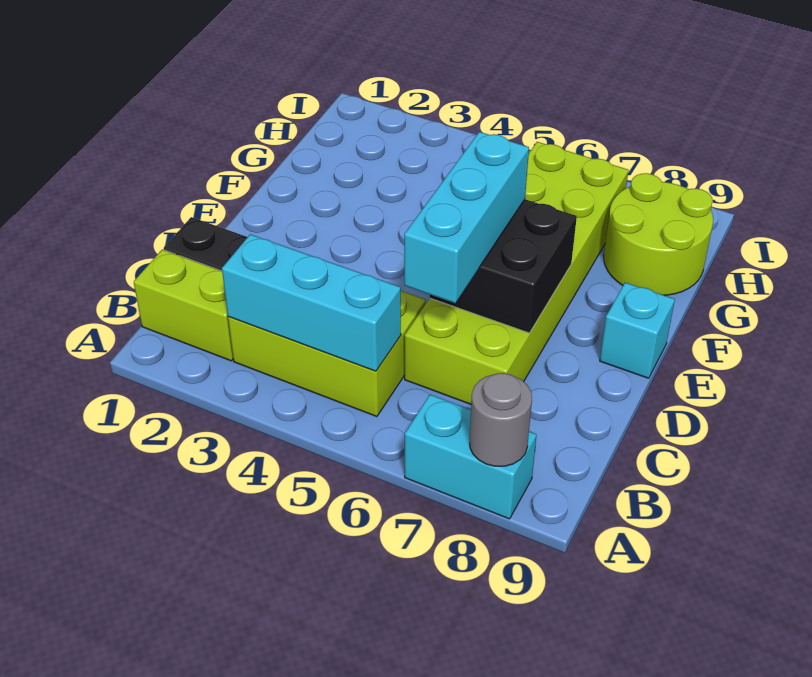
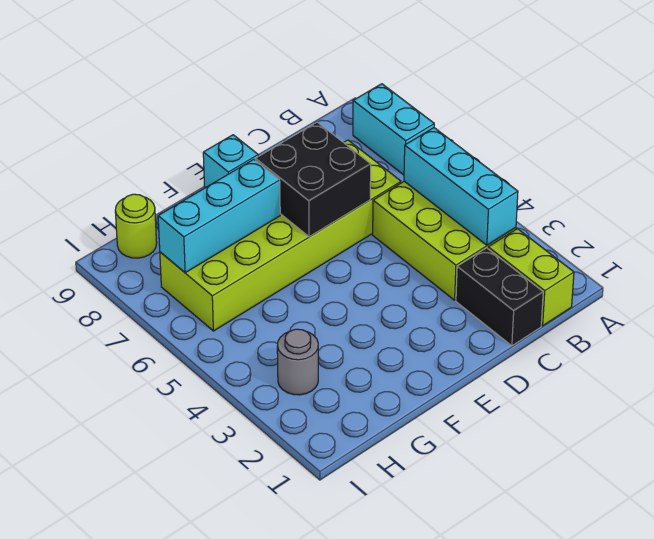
grey round brick A8 level 2 -> grey round brick H3 level 1
cyan brick C6:E6 level 3 -> cyan brick F7:H7 level 2
lime round brick G8:H9 level 1 -> lime round brick H9 level 1

